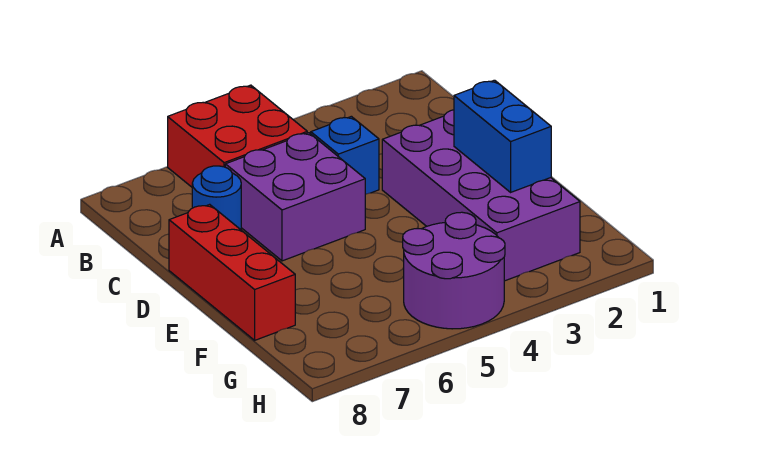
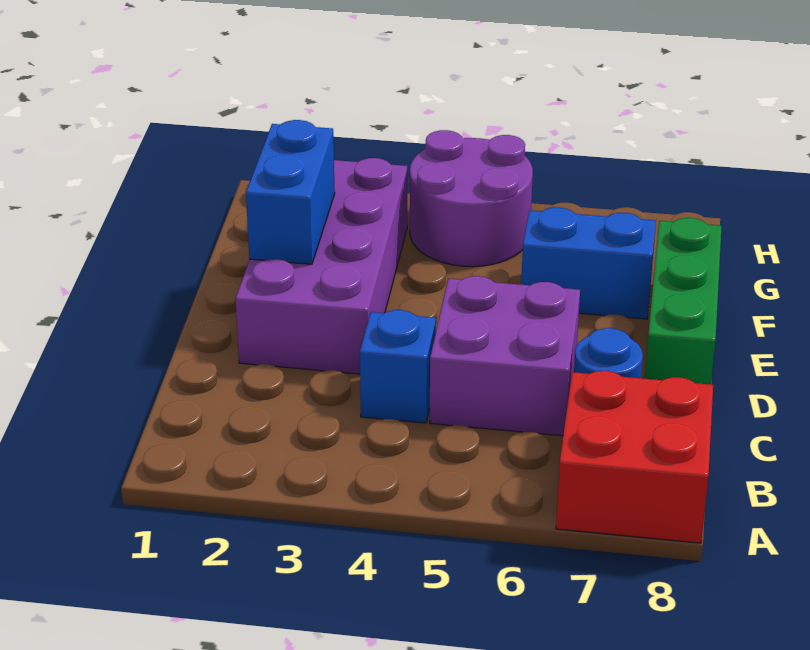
red brick A5:B6 level 1 -> red brick A7:B8 level 1
red brick D8:F8 level 1 -> green brick D8:F8 level 1
none -> blue brick F6:F7 level 1

